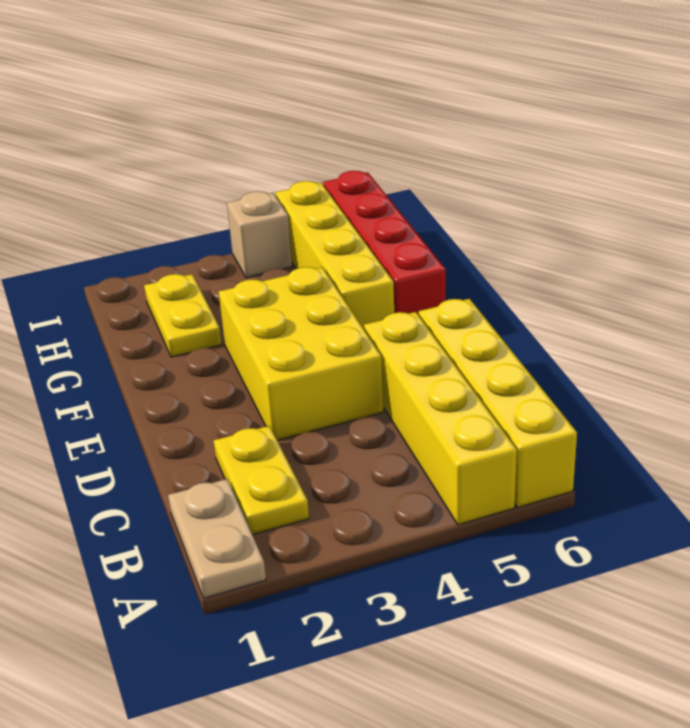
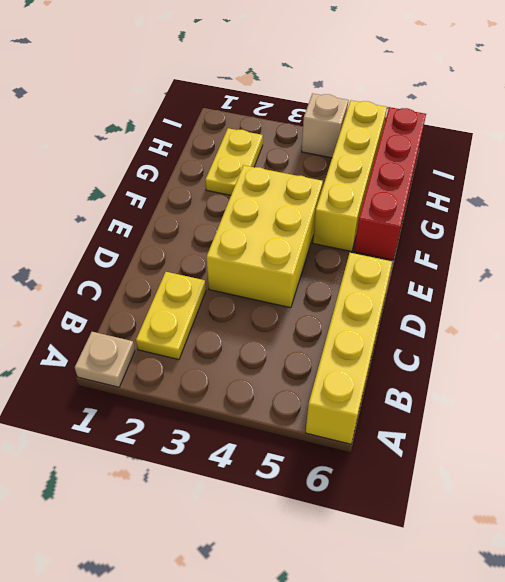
tan plate A1:B1 level 1 -> tan plate A1 level 1
yellow brick A5:D5 level 1 -> none

